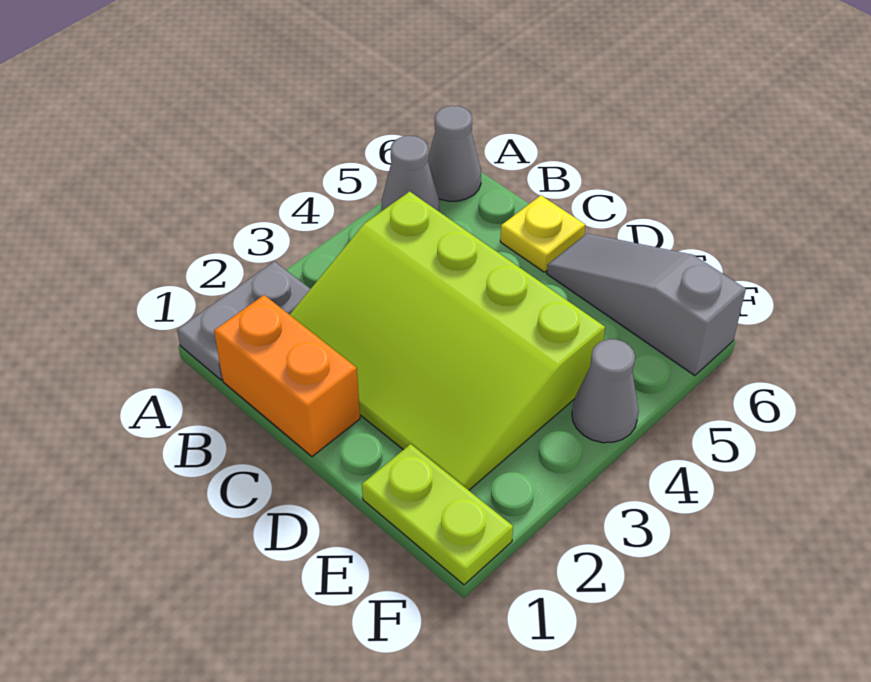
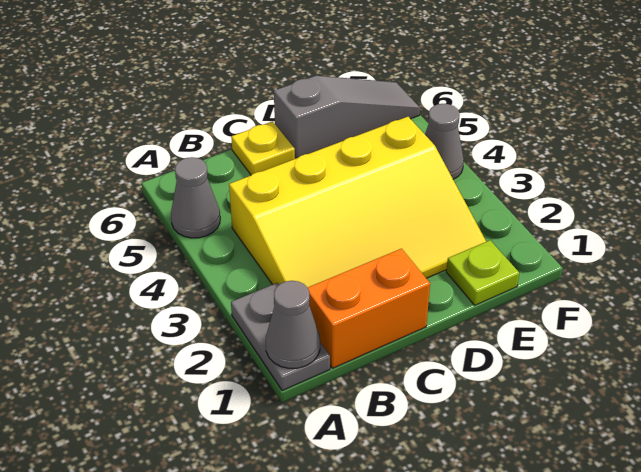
grey cone A6 level 1 -> grey cone A1 level 2
lime slope B2:E4 level 1 top 4 -> yellow slope B2:E4 level 1 top 4
grey slope D6:F6 level 1 top F -> grey slope D6:F6 level 1 top D
lime plate E1:F1 level 1 -> lime plate E1 level 1

